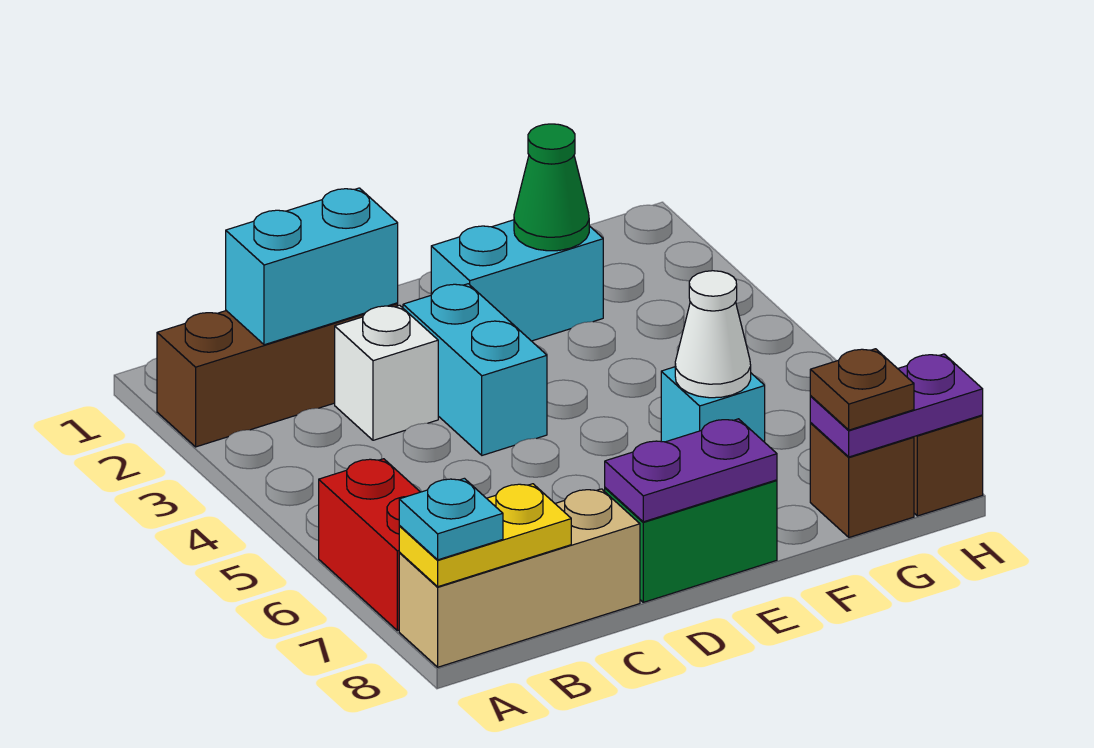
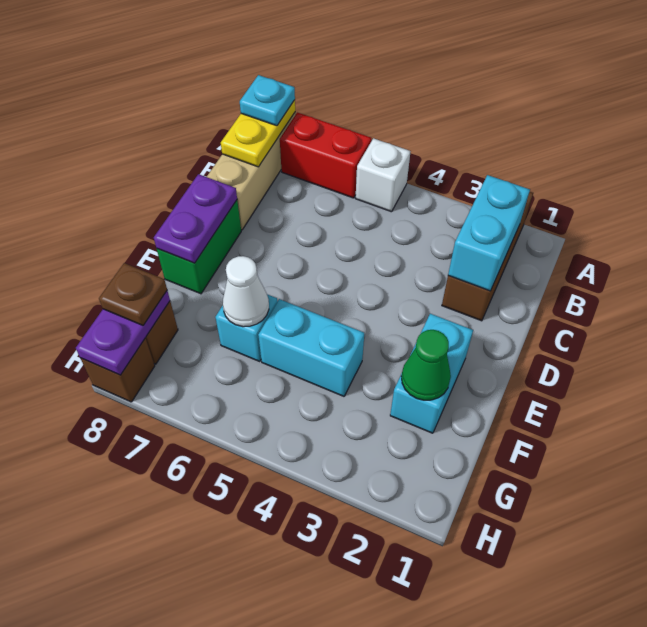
white brick C3 level 1 -> white brick A5 level 1
cyan brick D3:D4 level 1 -> cyan brick F4:F5 level 1

